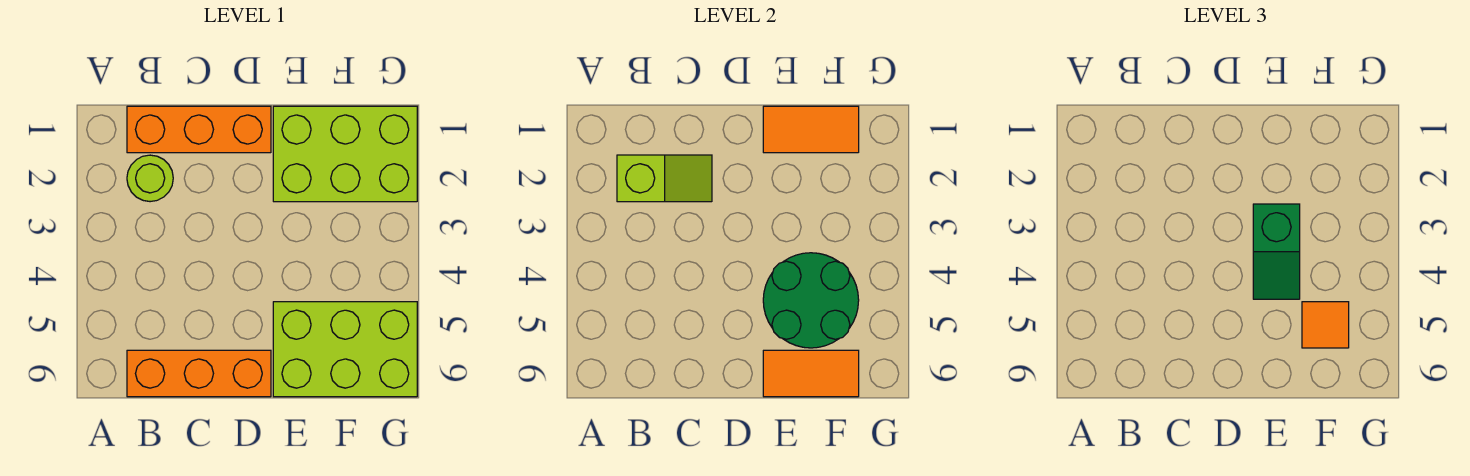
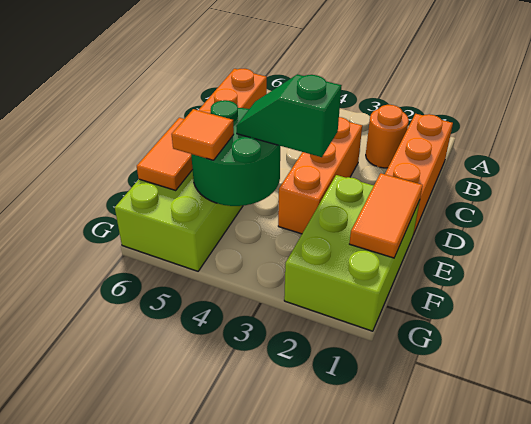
lime round brick B2 level 1 -> orange round brick B2 level 1
lime slope B2:C2 level 2 top B -> none
none -> orange brick C3:E3 level 1

